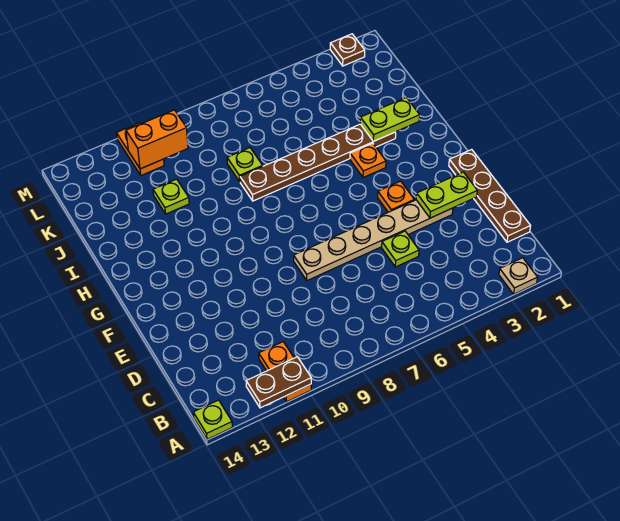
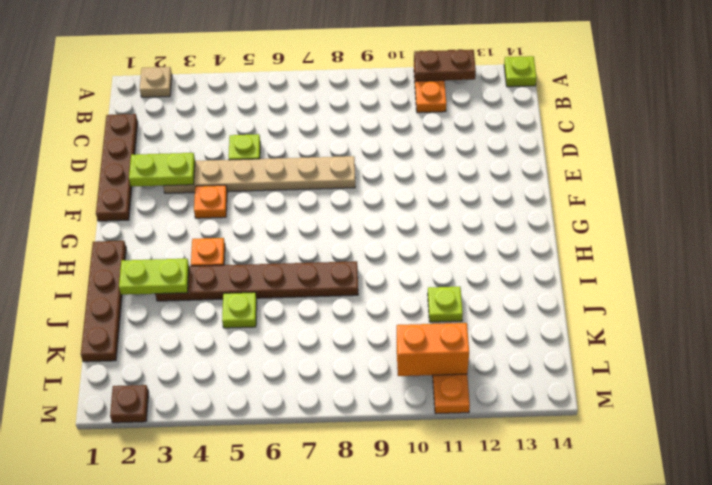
none -> brown plate H1:K1 level 1
lime plate J8 level 1 -> lime plate J5 level 1

